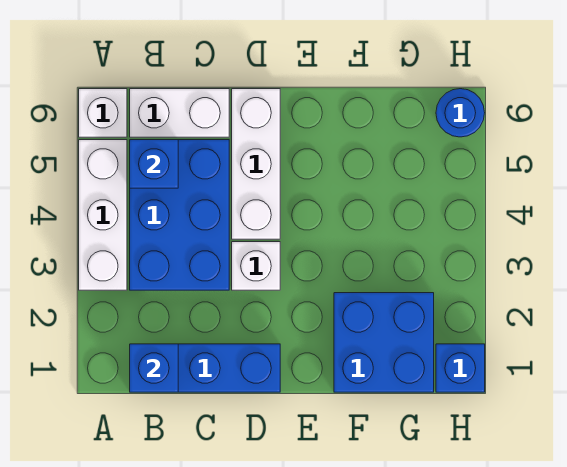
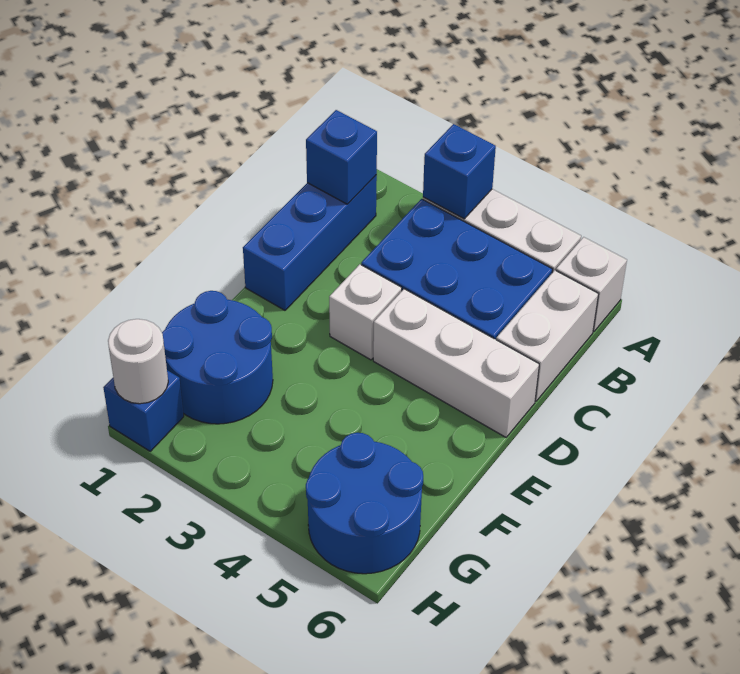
blue brick B5 level 2 -> blue brick A3 level 2
blue brick F1:G2 level 1 -> blue round brick F1:G2 level 1
none -> white round brick H1 level 2
blue round brick H6 level 1 -> blue round brick G5:H6 level 1

